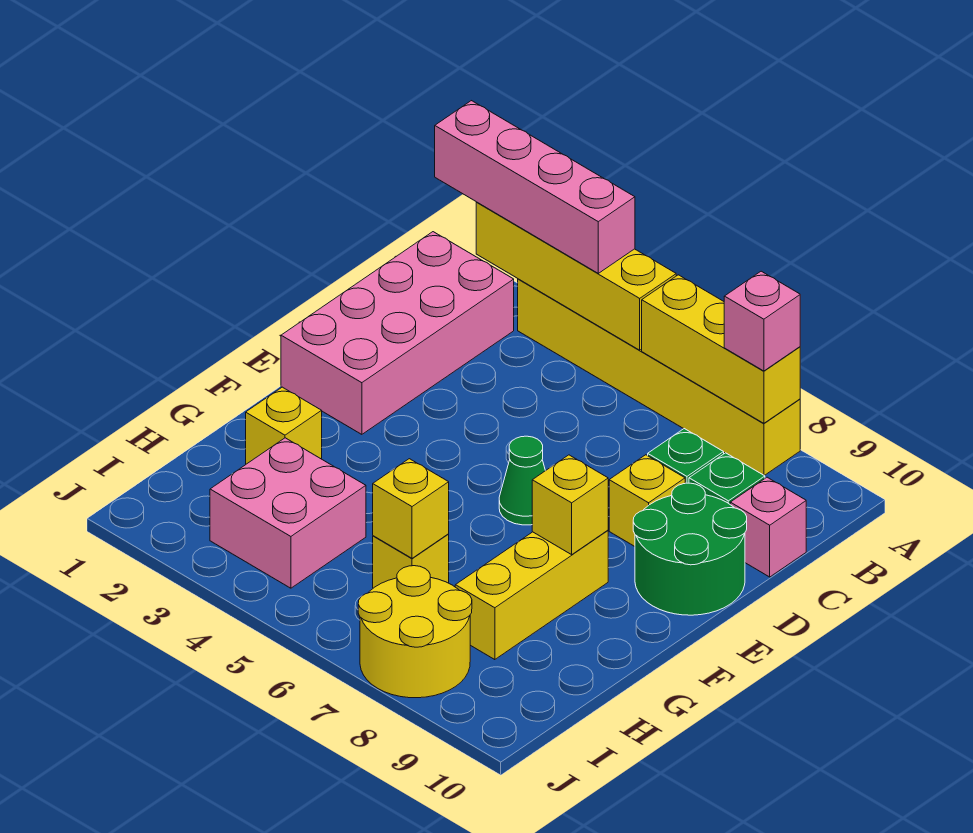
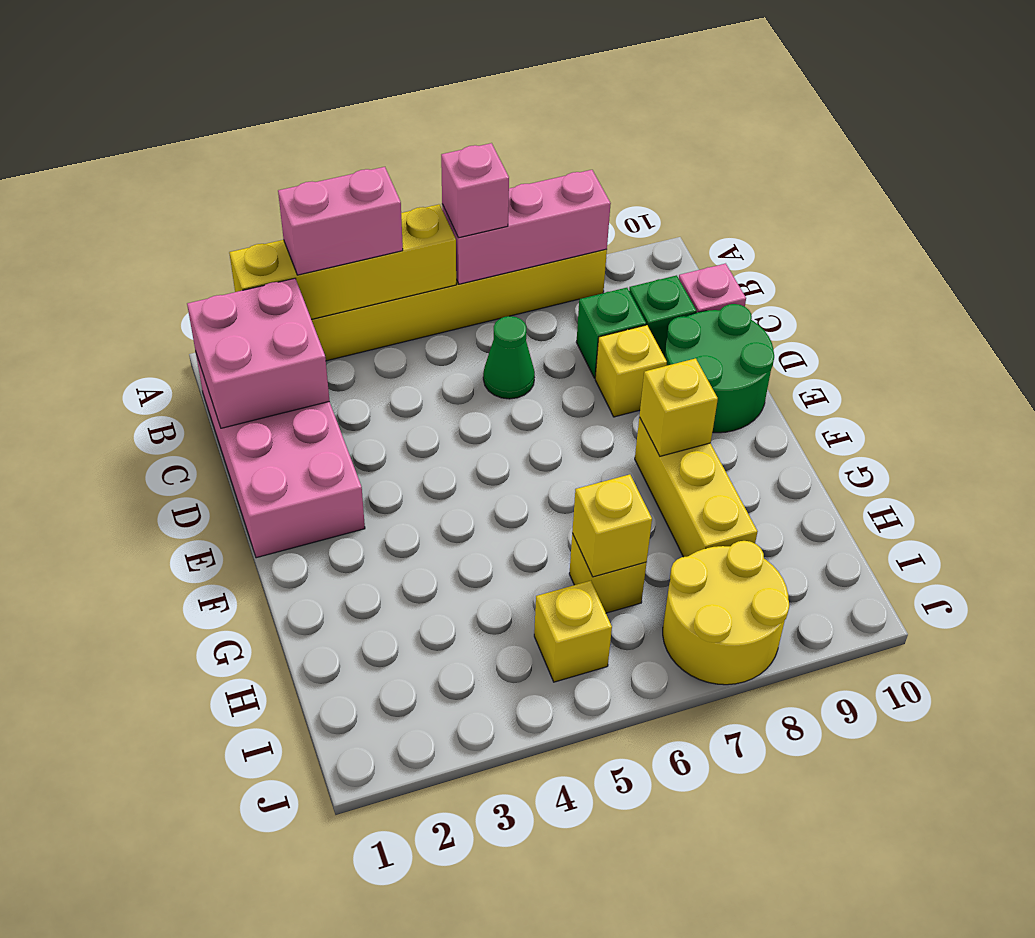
pink brick A1:A4 level 3 -> pink brick A3:A4 level 3
yellow brick A6:A8 level 2 -> pink brick A6:A8 level 2
pink brick A8 level 3 -> pink brick A6 level 3
green cone E6 level 1 -> green cone C6 level 1
yellow brick G2 level 1 -> yellow brick I5 level 1
pink brick H3:I4 level 1 -> pink brick B1:C2 level 2

